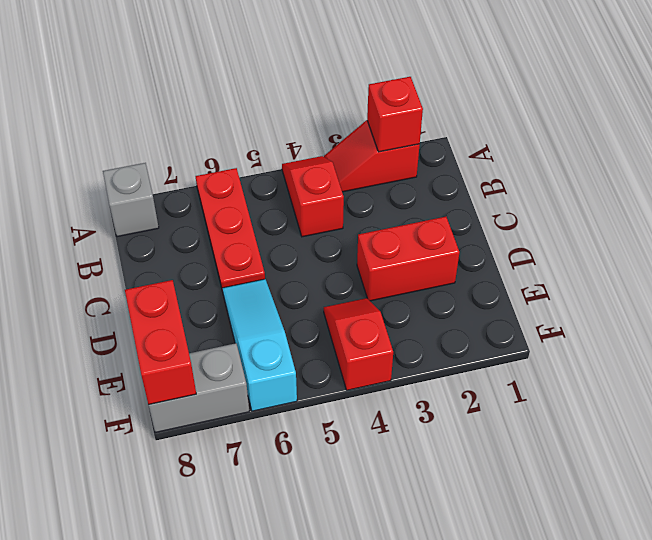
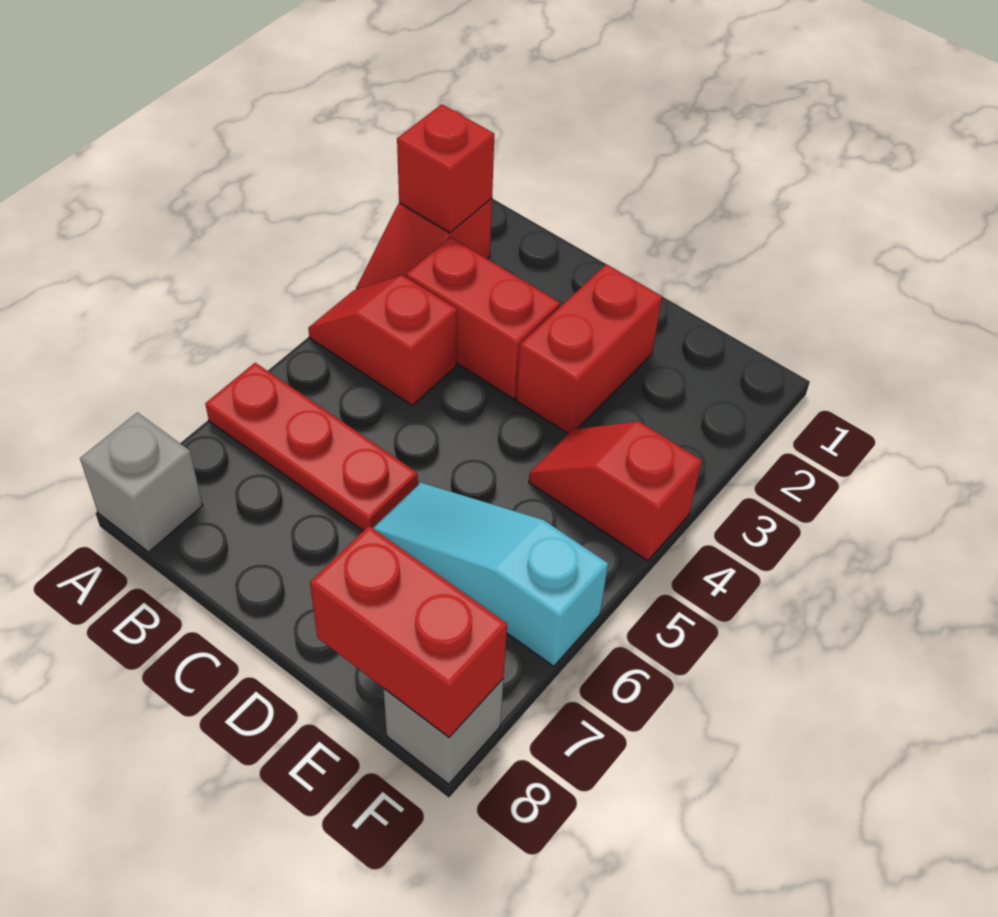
none -> red brick B3:C3 level 1
grey brick F7:F8 level 1 -> grey brick F8 level 1

